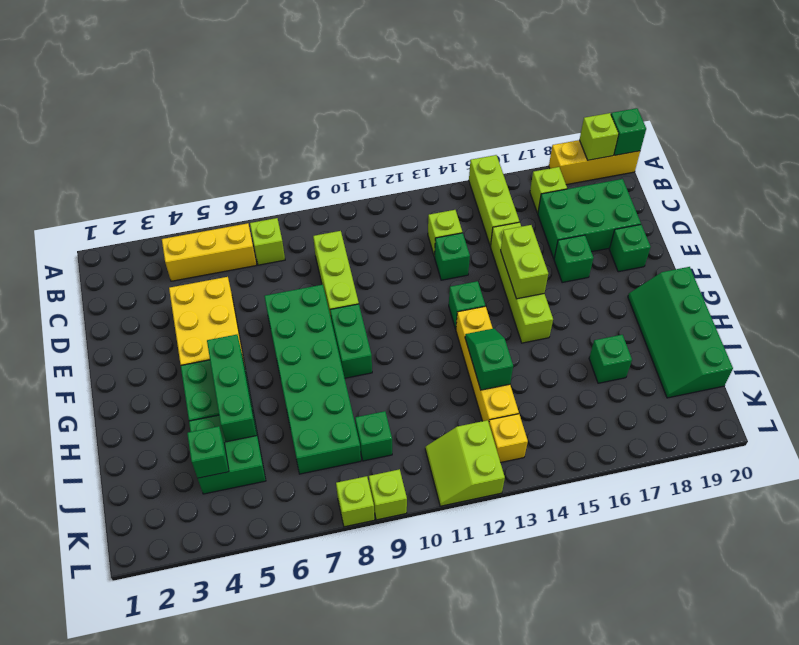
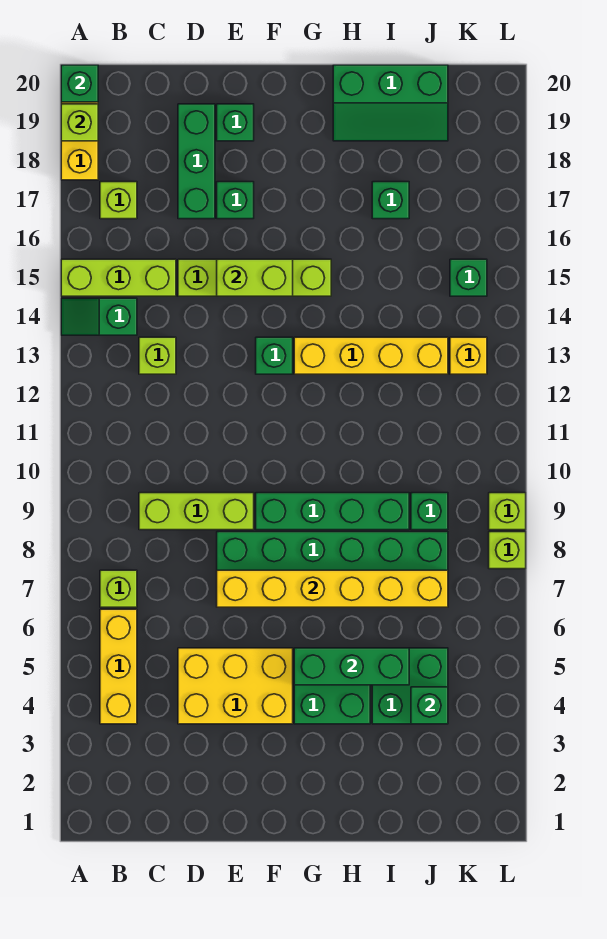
green brick C17:D19 level 1 -> green brick D17:D19 level 1
green brick D13 level 1 -> green brick K15 level 1
none -> yellow brick E7:J7 level 2
green brick F9:G9 level 1 -> green brick F9:I9 level 1
green slope G19:J20 level 1 top 20 -> green slope H19:J20 level 1 top 20
green slope H13:I13 level 2 top I -> green slope A14:B14 level 1 top B
lime slope K11:L12 level 1 top 12 -> none

